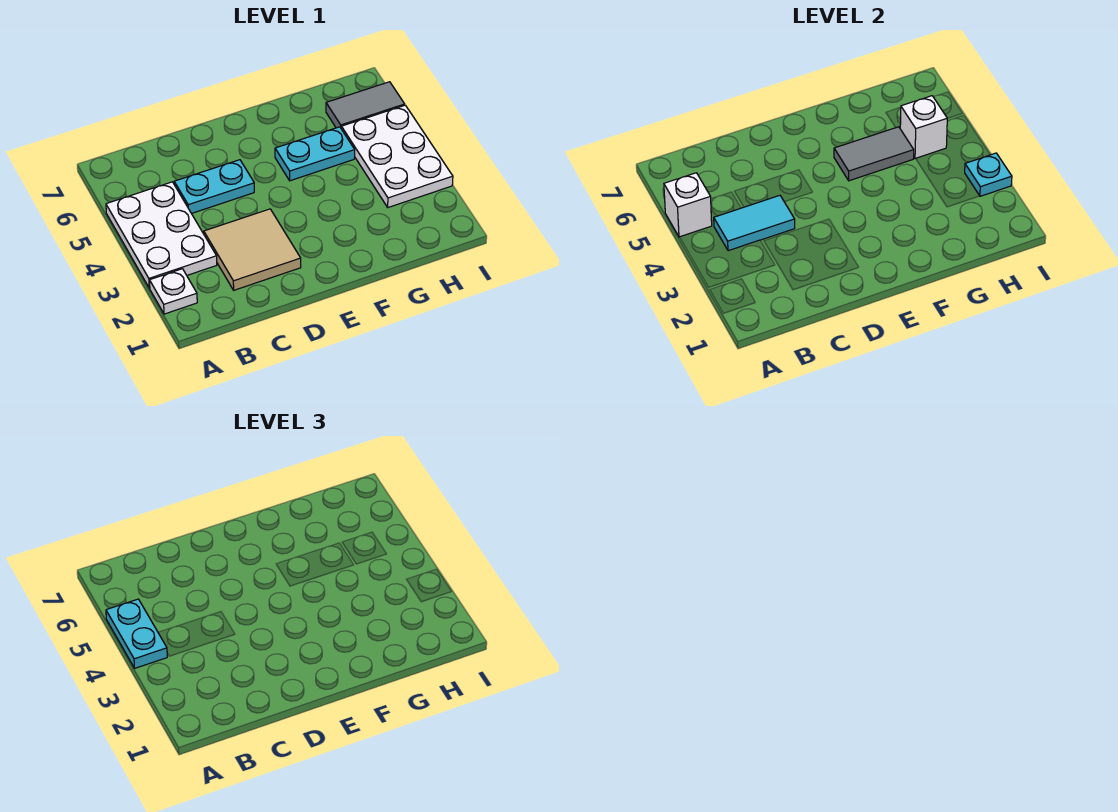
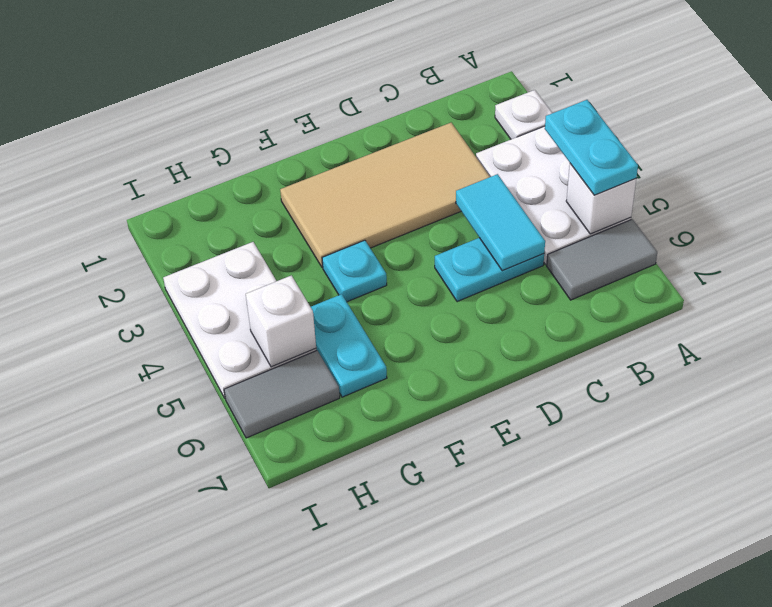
cyan tile B4:C4 level 2 -> cyan tile C4:C5 level 2
tan tile C2:D3 level 1 -> tan tile C2:F3 level 1
cyan plate F5:G5 level 1 -> cyan plate G5:G6 level 1
grey tile F5:G5 level 2 -> grey tile A6:B6 level 1
cyan plate I3 level 2 -> cyan plate F4 level 1

